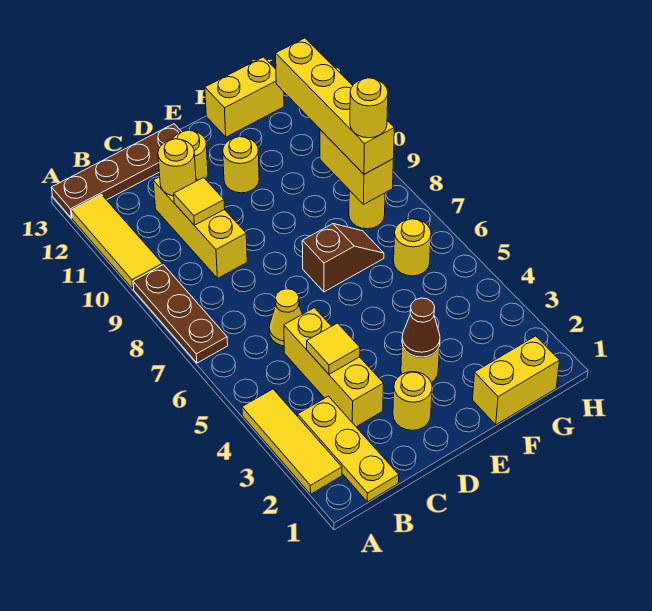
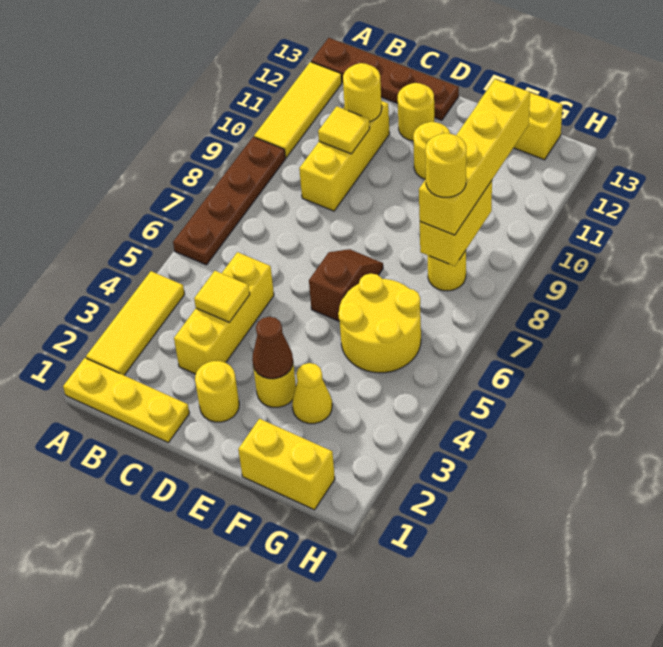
brown plate A7:A9 level 1 -> brown plate A6:A9 level 1
yellow plate B1:B3 level 1 -> yellow plate A1:C1 level 1
yellow cone C6 level 1 -> yellow cone F3 level 1
brown slope E7:F7 level 1 top E -> brown slope E6:E7 level 1 top 6
yellow round brick G6 level 1 -> yellow round brick F5:G6 level 1

